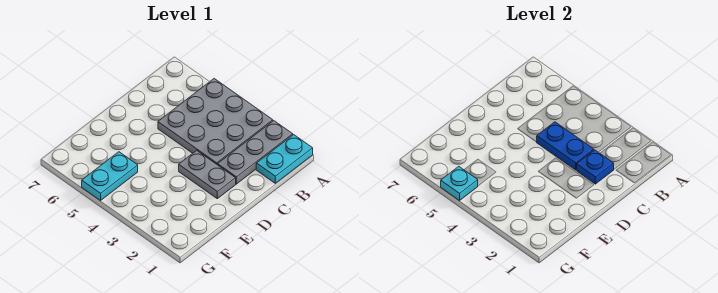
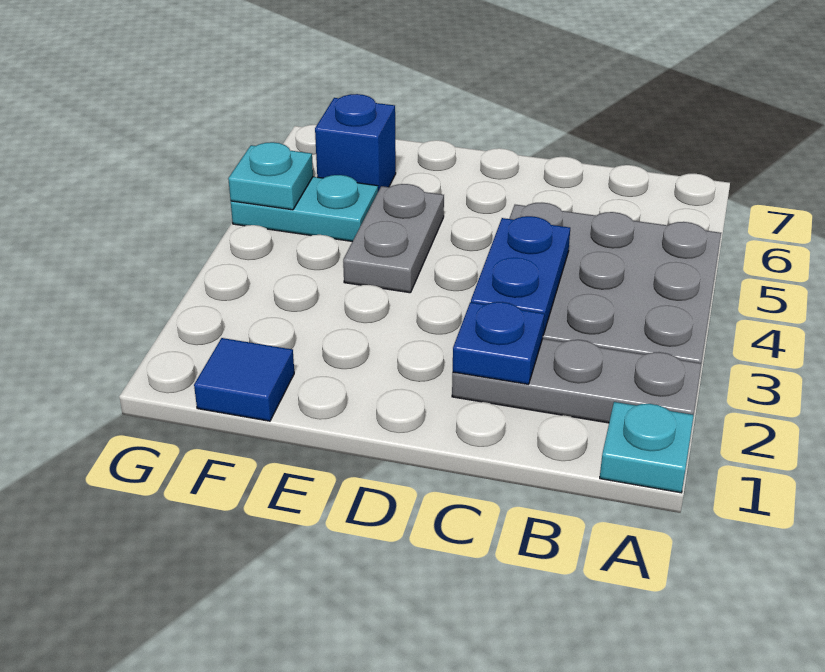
cyan plate A1:B1 level 1 -> cyan plate A1 level 1
grey plate D2:D3 level 1 -> grey plate E4:E5 level 1
none -> blue tile F1 level 1
none -> blue brick F6 level 1

